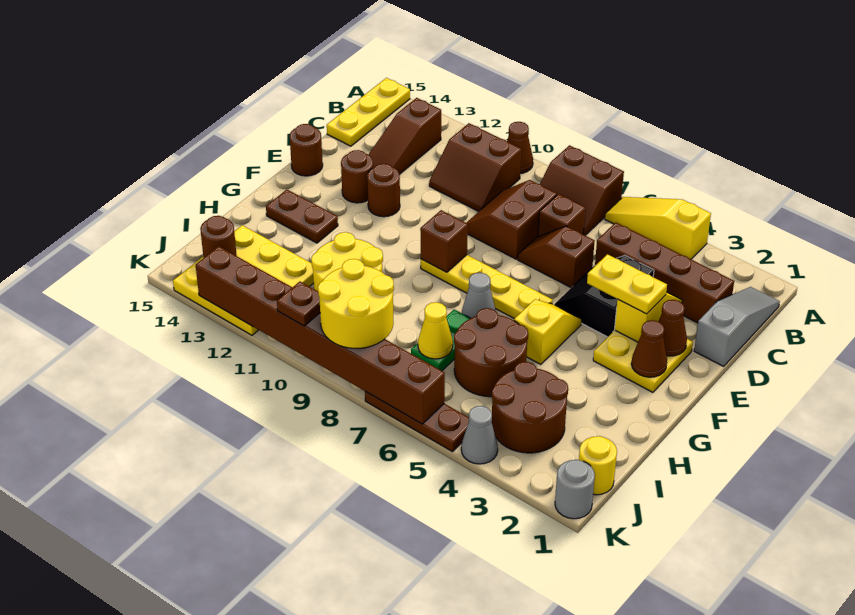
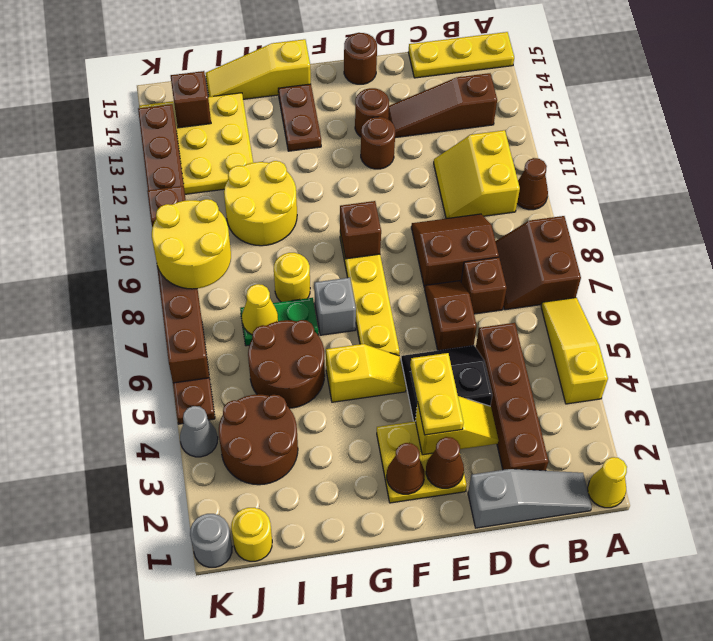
none -> yellow cone A1 level 1
brown slope B10:C11 level 1 top B -> yellow slope B10:C11 level 1 top B
grey cone G7 level 1 -> grey brick G7 level 1
none -> yellow slope G15:I15 level 1 top G
none -> yellow round brick H8 level 1
brown round brick J14 level 2 -> brown brick J14 level 2

